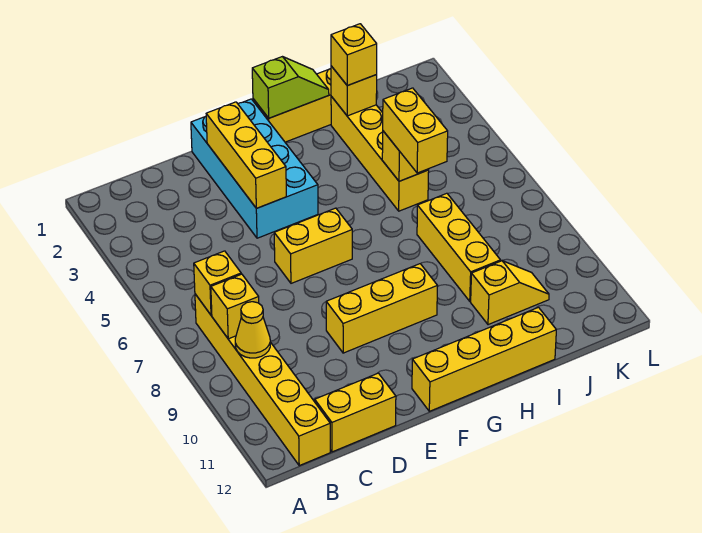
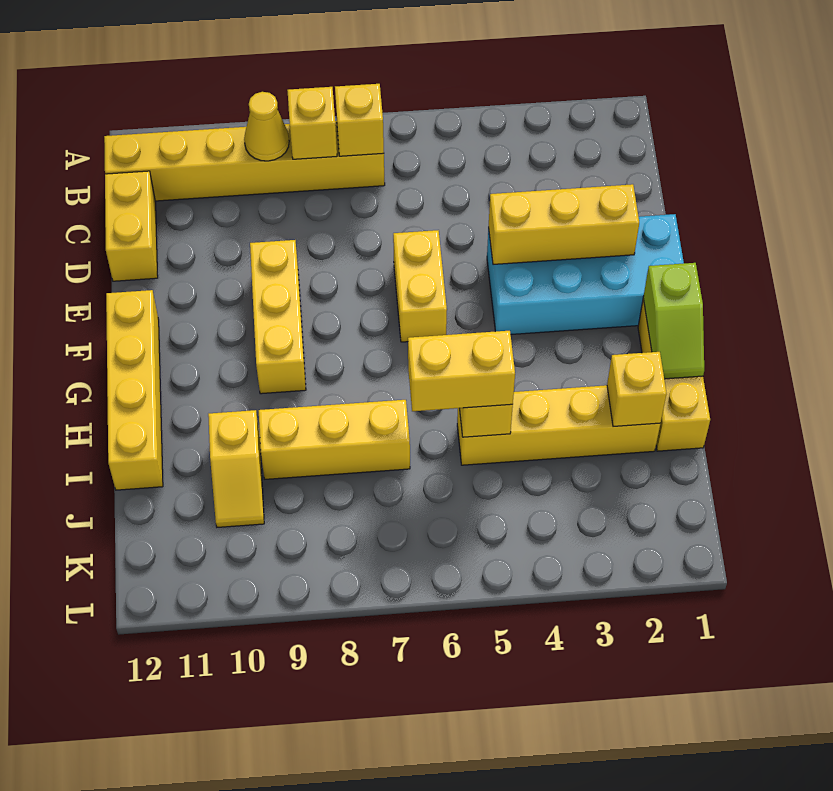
yellow brick I2 level 3 -> none

